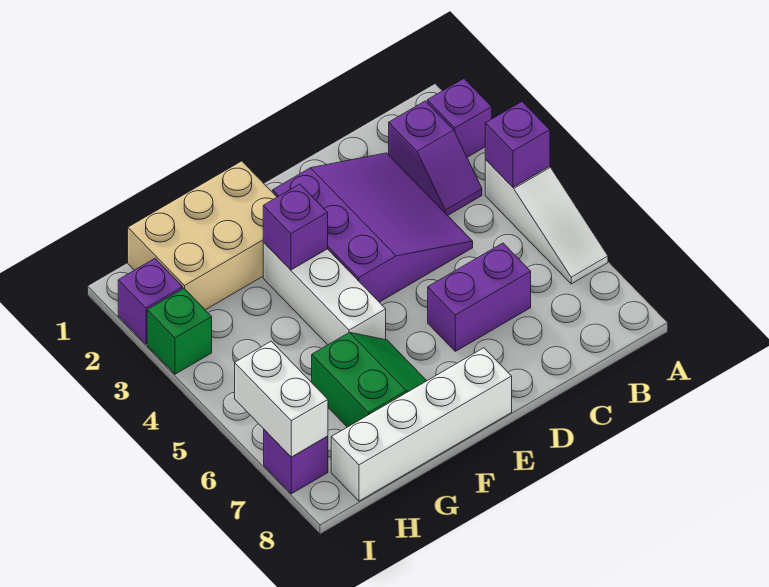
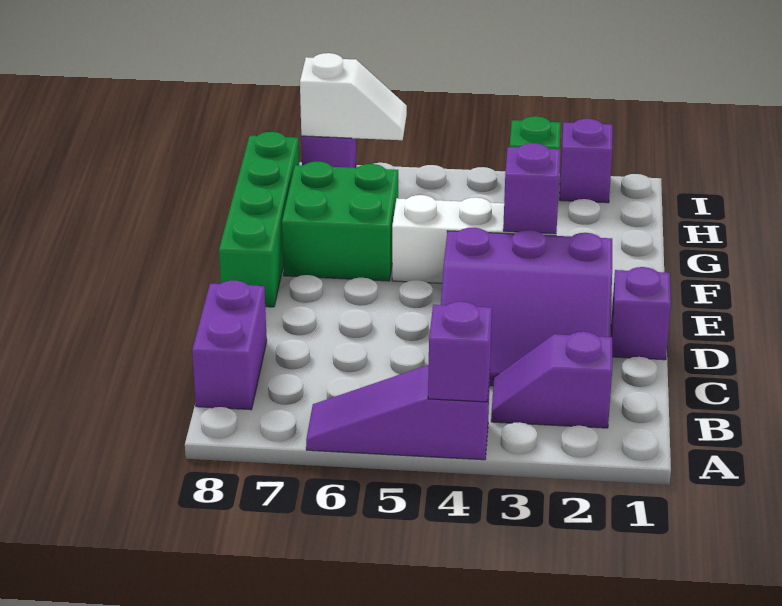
purple brick A2 level 1 -> purple brick D1 level 1
white slope A4:A6 level 1 top 4 -> purple slope A4:A6 level 1 top 4
purple brick C6:D6 level 1 -> purple brick B8:C8 level 1
white brick E8:H8 level 1 -> green brick E8:H8 level 1
tan brick F1:H2 level 1 -> none
green slope F6:G7 level 1 top G -> green brick F6:G7 level 1
white brick I6:I7 level 2 -> white slope I6:I7 level 2 top 7

